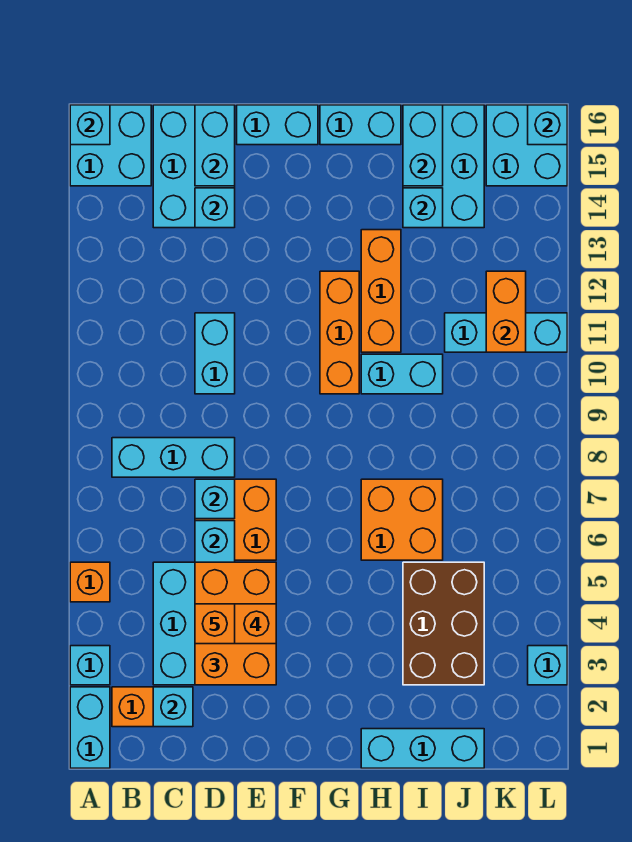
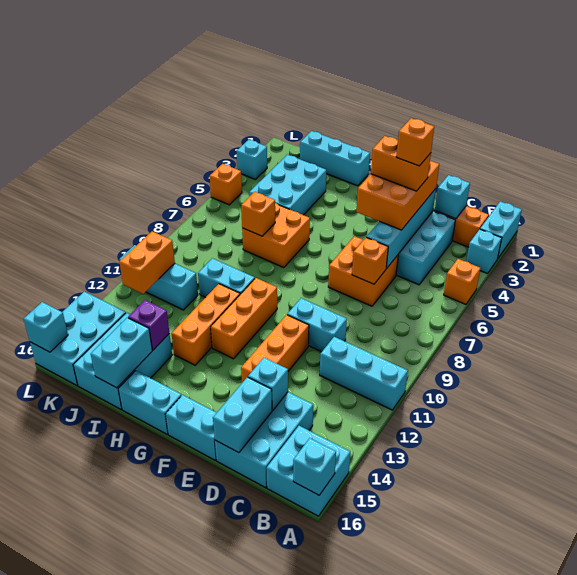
cyan brick B8:D8 level 1 -> cyan brick A11:C11 level 1
cyan brick D7 level 2 -> orange brick D7 level 2
cyan brick D10:D11 level 1 -> cyan brick D10:E10 level 1
none -> orange brick E11:E13 level 1
brown brick I3:J5 level 1 -> cyan brick I3:J5 level 1
none -> orange brick I7 level 2
cyan brick I14 level 2 -> purple brick I14 level 2
cyan brick K15:L16 level 1 -> cyan brick K14:L16 level 1
none -> orange brick L5 level 1

